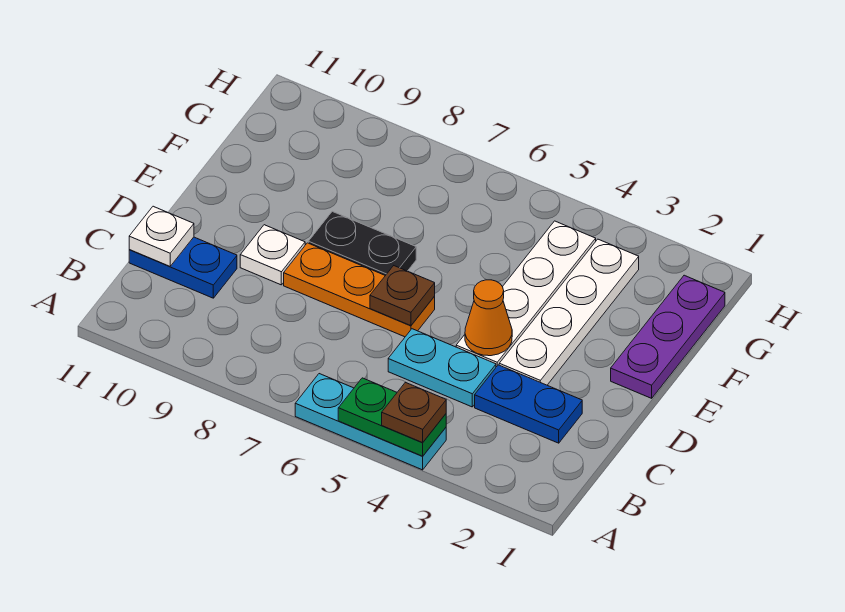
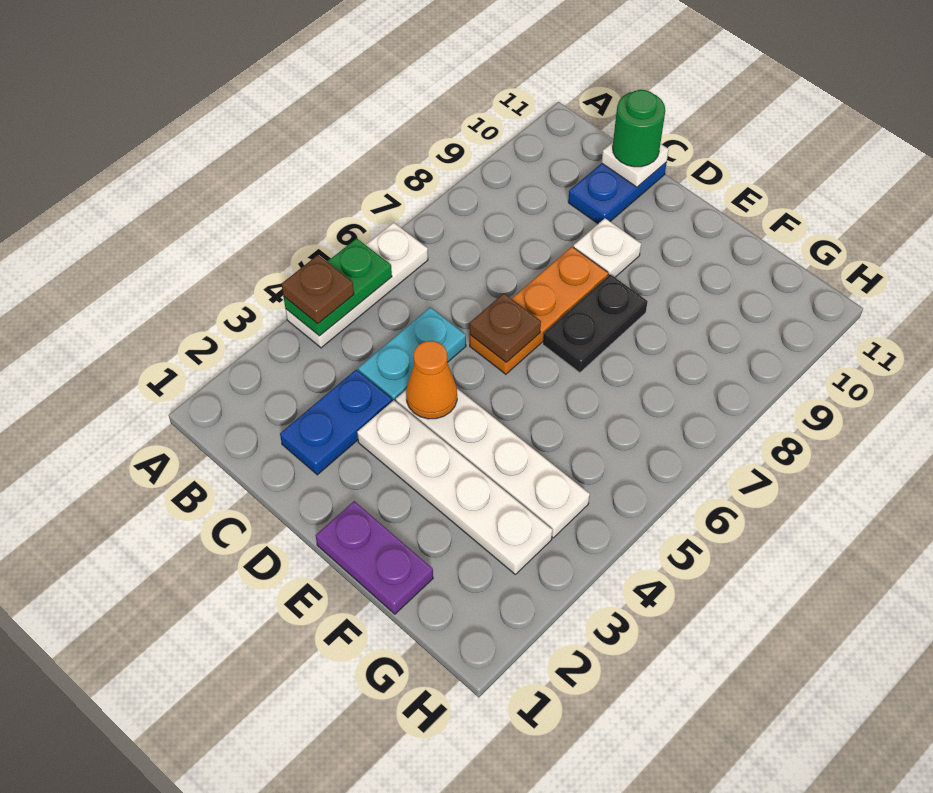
cyan plate A4:A6 level 1 -> white plate A4:A6 level 1
none -> green round brick C11 level 3
purple plate E1:G1 level 1 -> purple plate E1:F1 level 1

